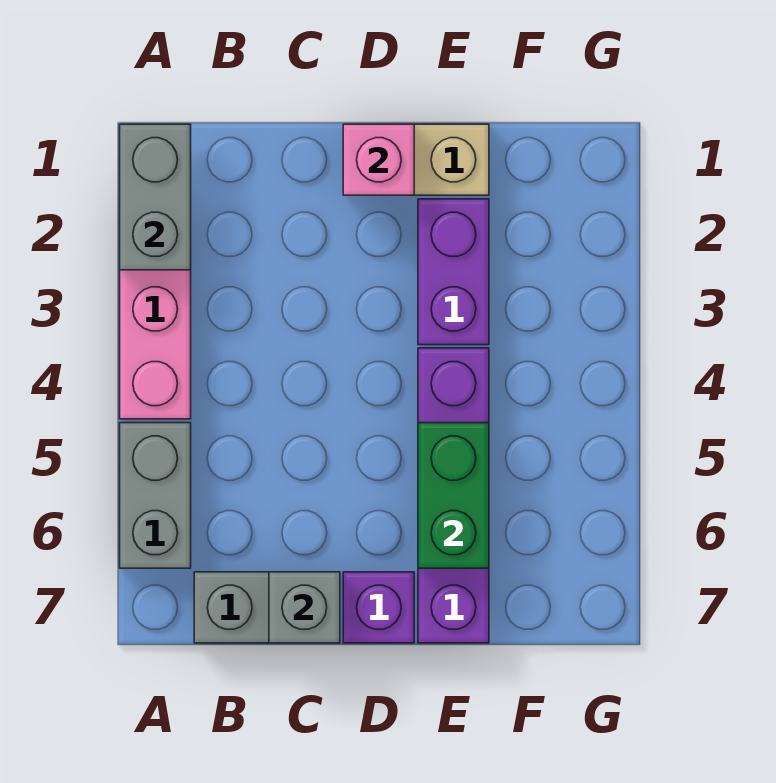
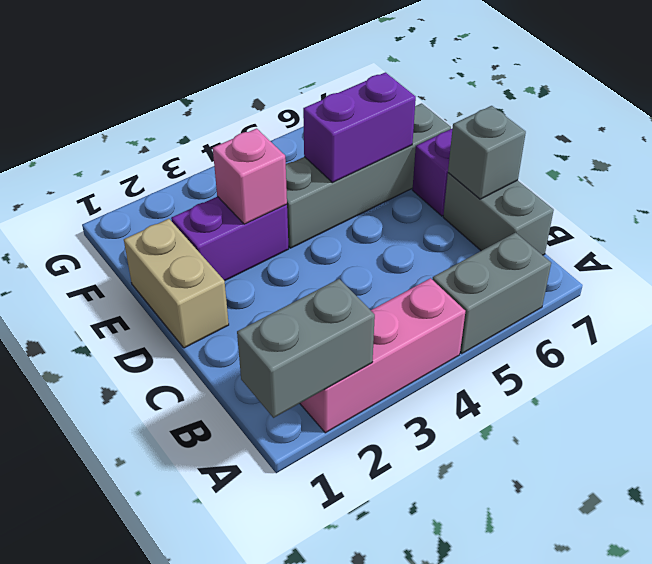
pink brick D1 level 2 -> pink brick E3 level 2
purple brick E4:E7 level 1 -> grey brick E4:E7 level 1
green brick E5:E6 level 2 -> purple brick E5:E6 level 2

